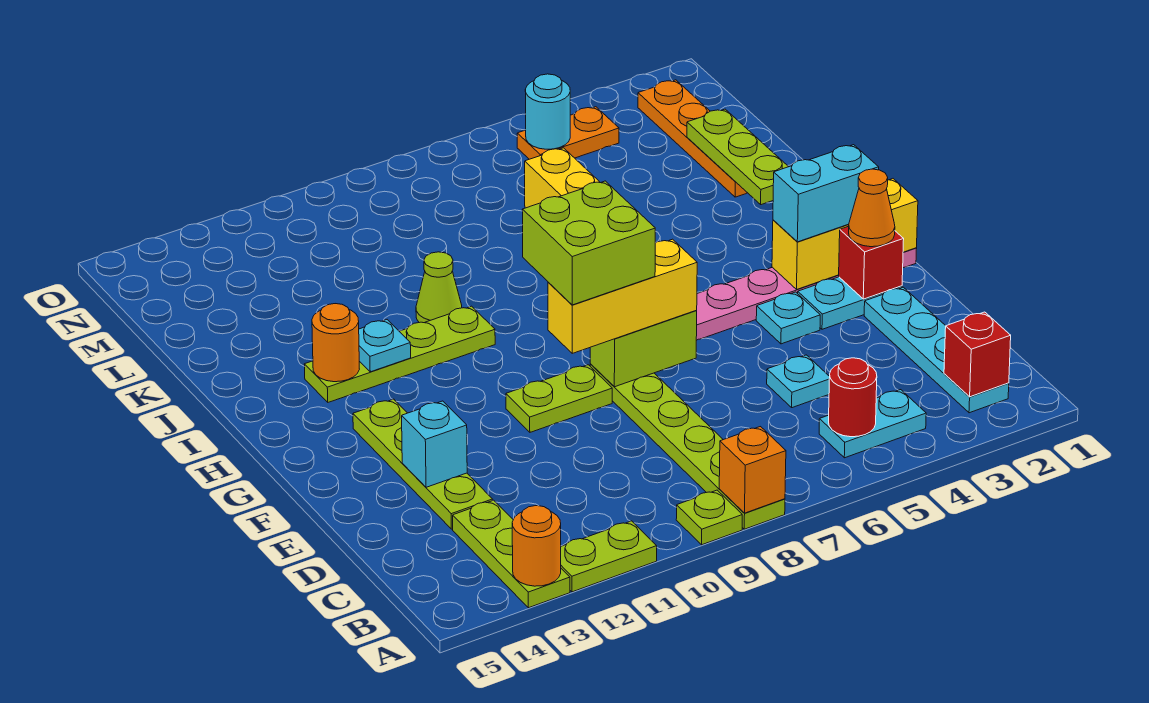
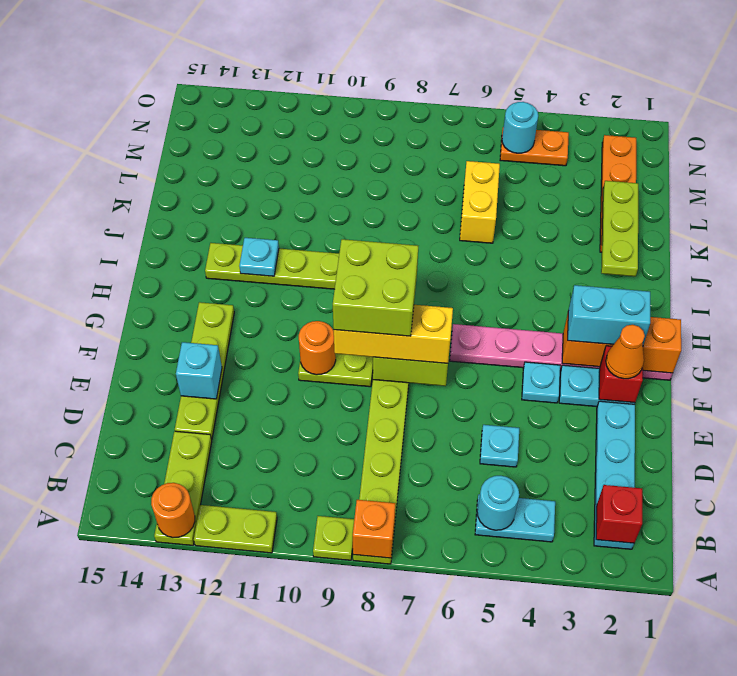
red round brick B5 level 2 -> cyan round brick B5 level 2
yellow brick G1:G3 level 2 -> orange brick G1:G3 level 2
orange round brick I13 level 2 -> orange round brick F10 level 2
lime cone J10 level 1 -> none

